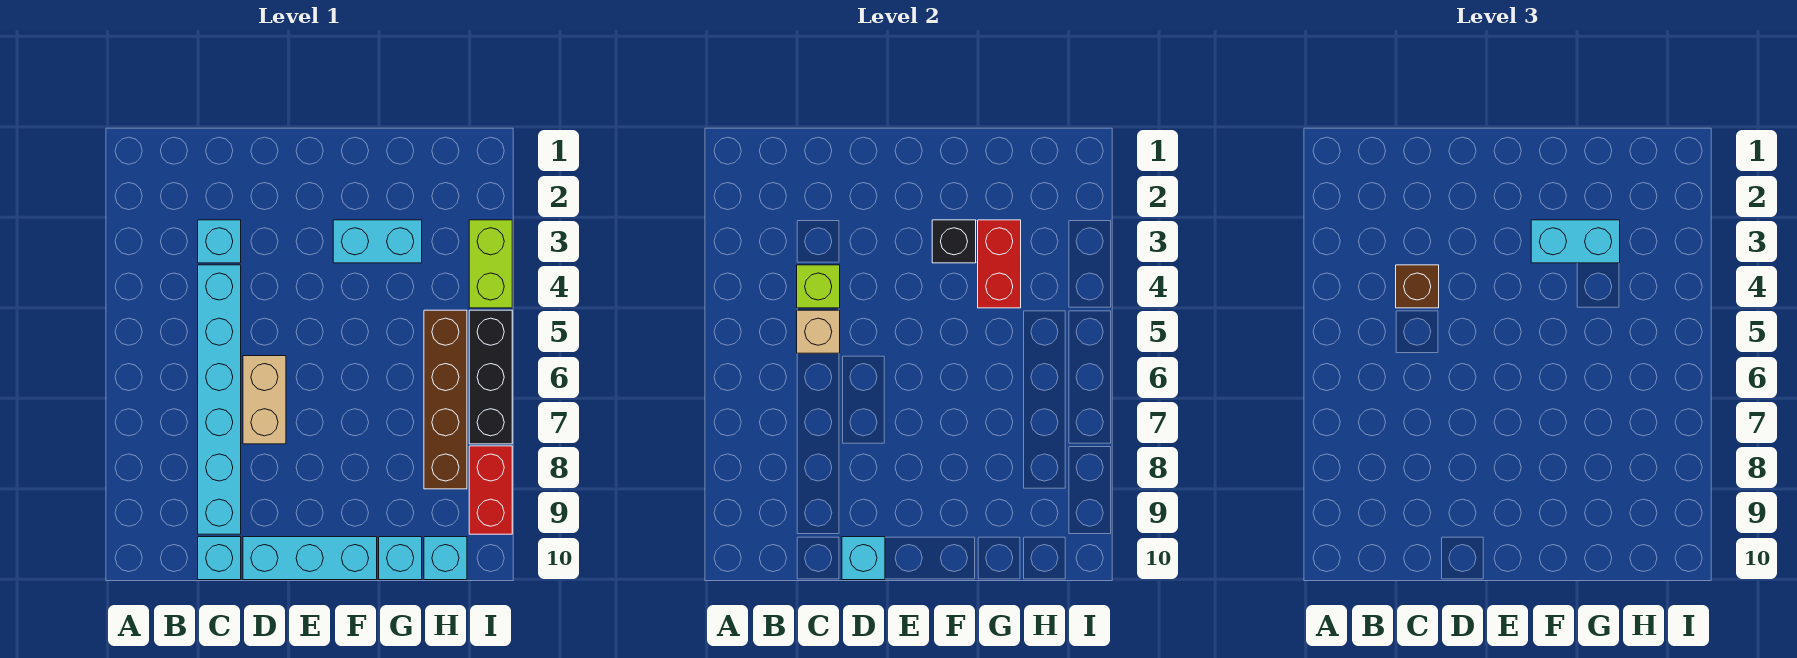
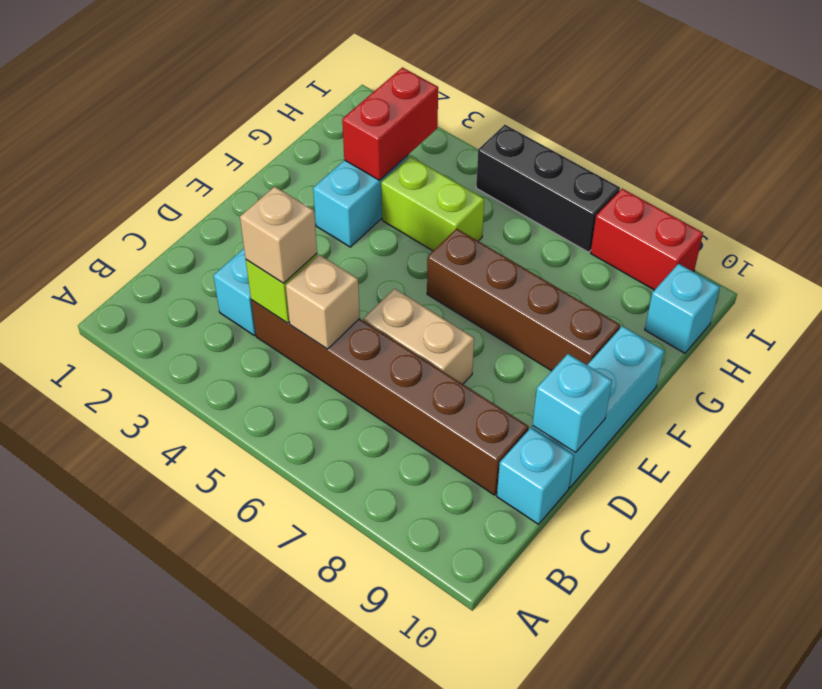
cyan brick C4:C9 level 1 -> brown brick C4:C9 level 1
brown brick C4 level 3 -> tan brick C4 level 3
black brick F3 level 2 -> none
cyan brick F3:G3 level 3 -> none
red brick G3:G4 level 2 -> red brick G3:H3 level 2
cyan brick G10 level 1 -> none
brown brick H5:H8 level 1 -> brown brick F6:F9 level 1
lime brick I3:I4 level 1 -> lime brick G4:G5 level 1

